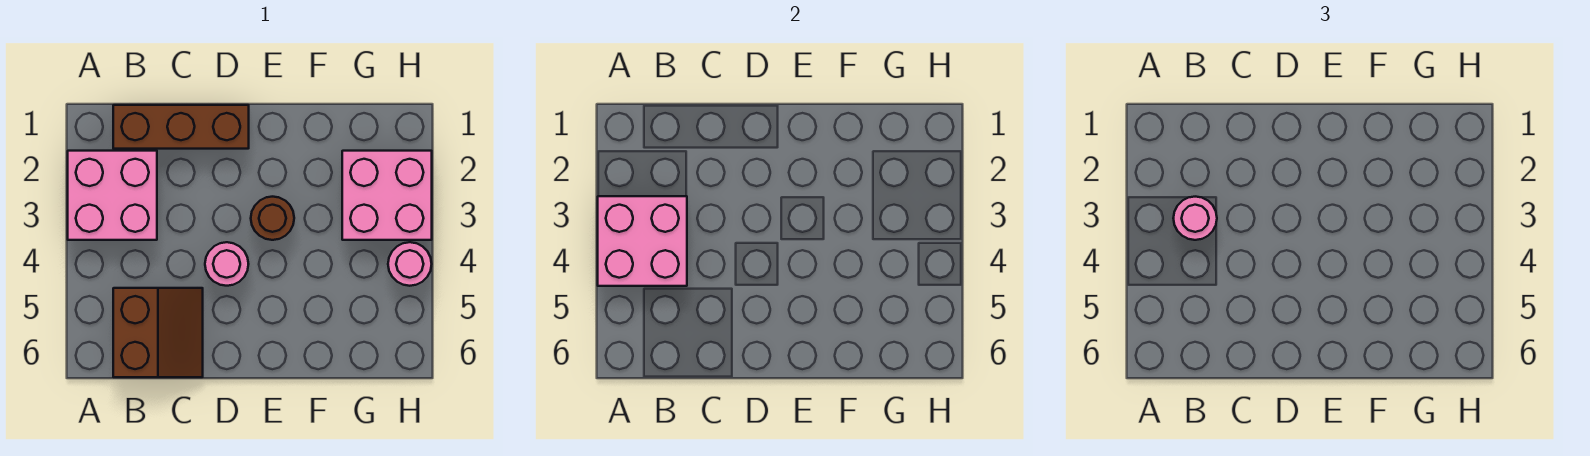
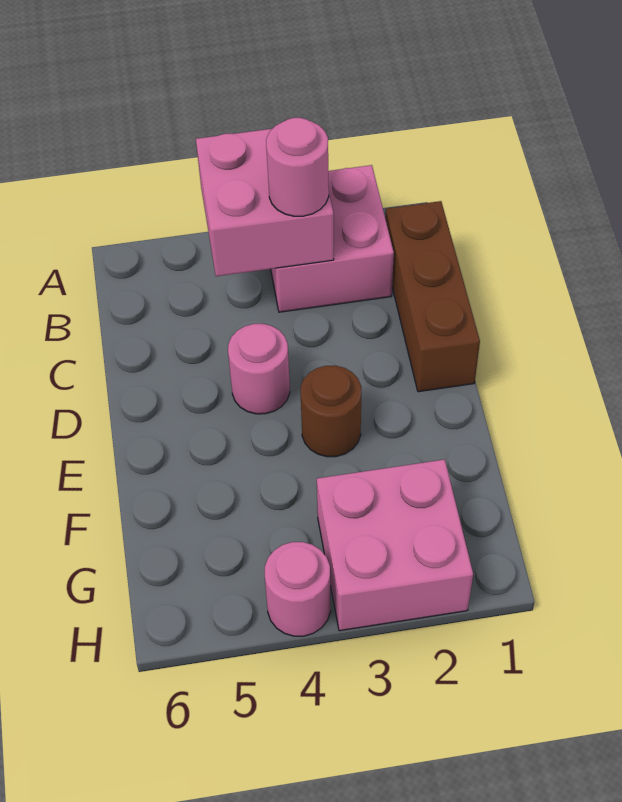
brown slope B5:C6 level 1 top B -> none

